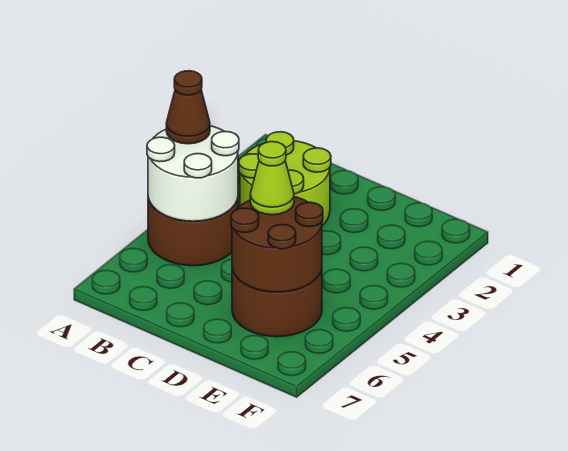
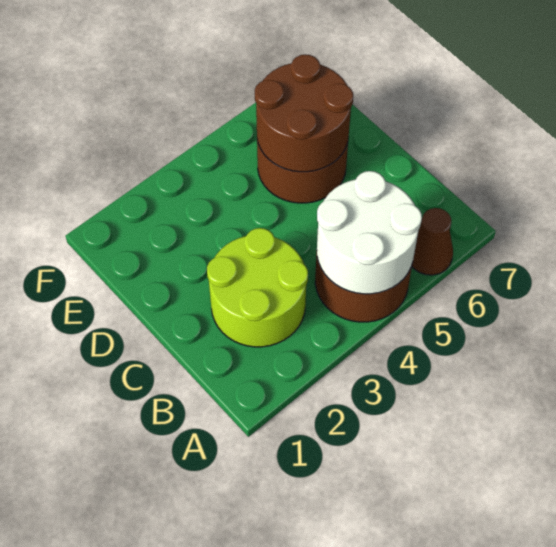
brown cone A4 level 3 -> brown cone A6 level 1
lime cone D5 level 3 -> none

